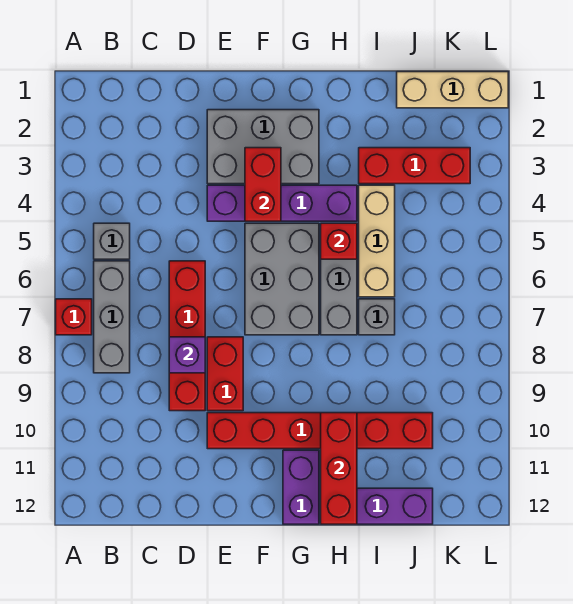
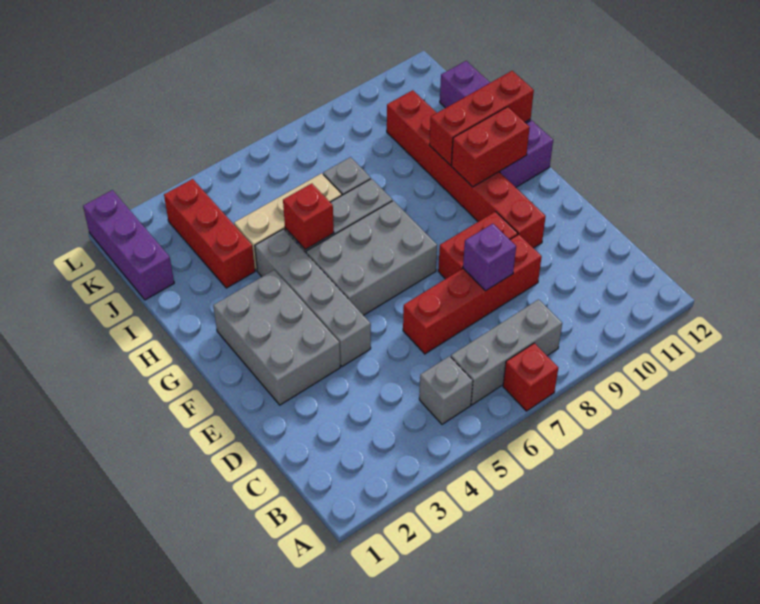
purple brick E4:H4 level 1 -> grey brick E4:H4 level 1
red brick F3:F4 level 2 -> red brick G10:G11 level 2
tan brick J1:L1 level 1 -> purple brick J1:L1 level 1

